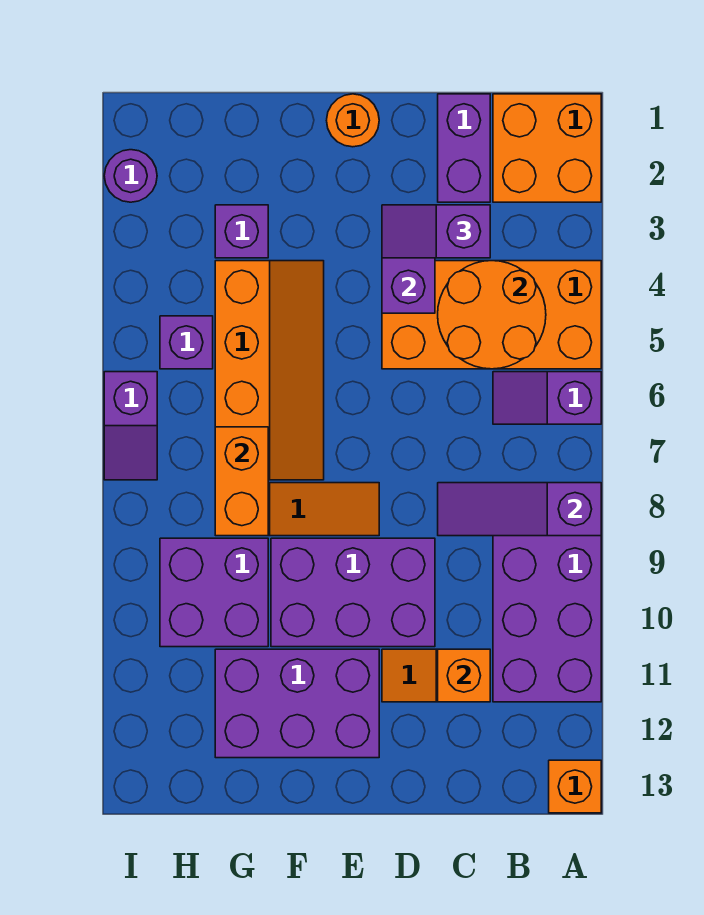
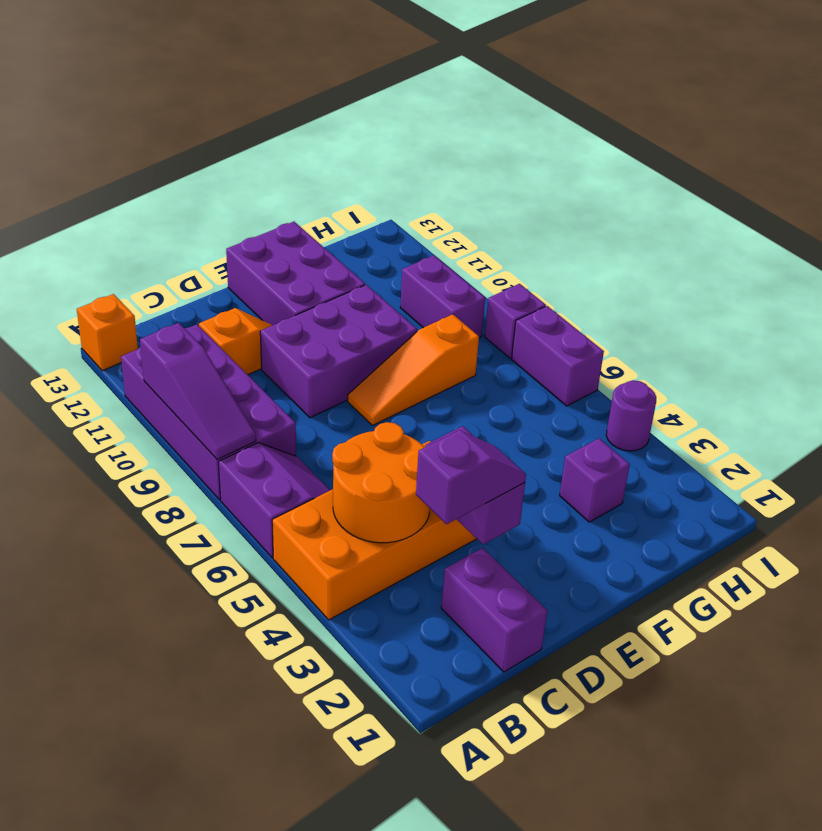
orange brick A1:B2 level 1 -> none
purple slope A6:B6 level 1 top A -> purple slope A6:B7 level 1 top A
purple slope A8:C8 level 2 top A -> purple slope A8:A10 level 2 top 10
orange brick C11 level 2 -> none
orange round brick E1 level 1 -> none
purple brick E11:G12 level 1 -> purple brick E11:F13 level 1
orange slope F4:G7 level 1 top G -> none
orange brick G7:G8 level 2 -> none
purple brick G9:H10 level 1 -> purple brick H9:H10 level 1
purple brick H5 level 1 -> purple brick I8 level 1
purple round brick I2 level 1 -> purple round brick I4 level 1
purple slope I6:I7 level 1 top 6 -> purple brick I6:I7 level 1

